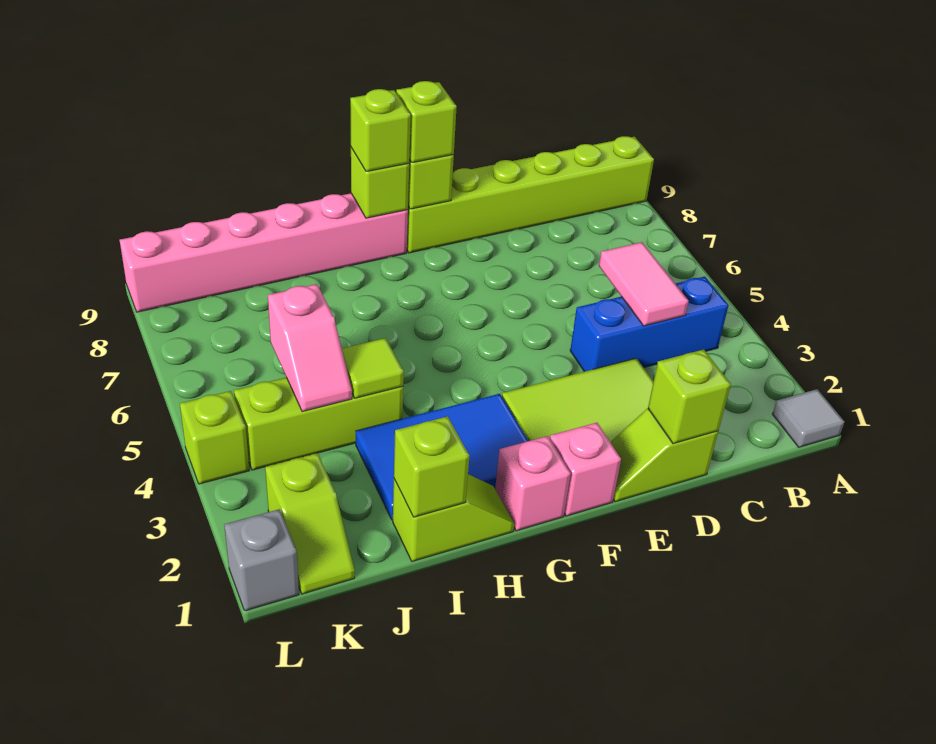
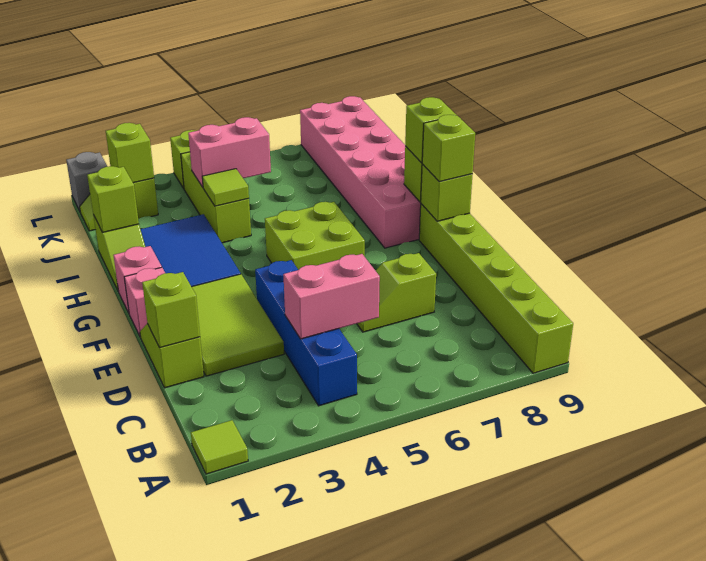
grey tile A1 level 1 -> lime tile A1 level 1
blue brick B4:D4 level 1 -> blue brick B4:E4 level 1
pink tile C4:C5 level 2 -> pink brick C4:C5 level 2
none -> lime slope D6:D7 level 1 top 7
none -> lime brick F5:G6 level 1
pink brick G9:L9 level 1 -> pink brick G8:L9 level 1
pink slope J4:J5 level 2 top 5 -> pink brick J4:J5 level 2
none -> lime brick K2 level 2

